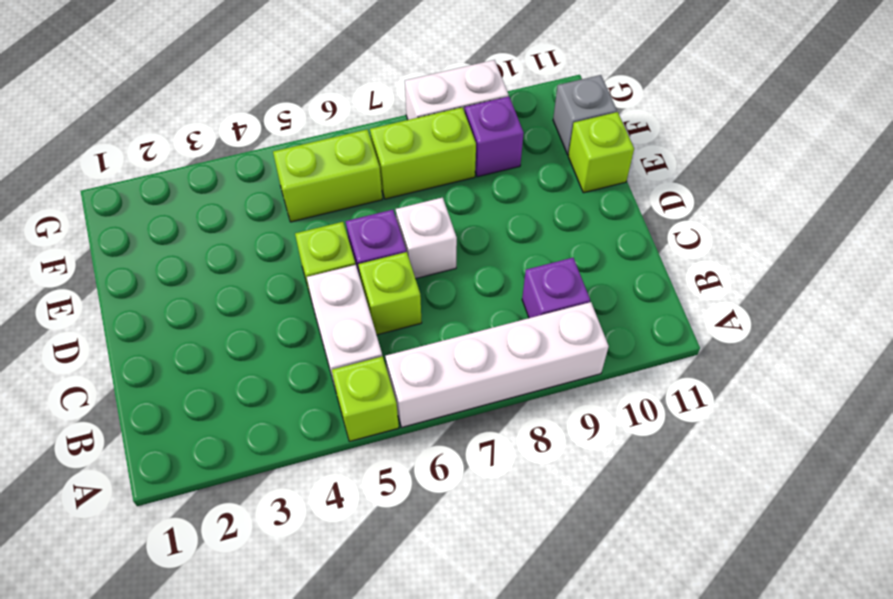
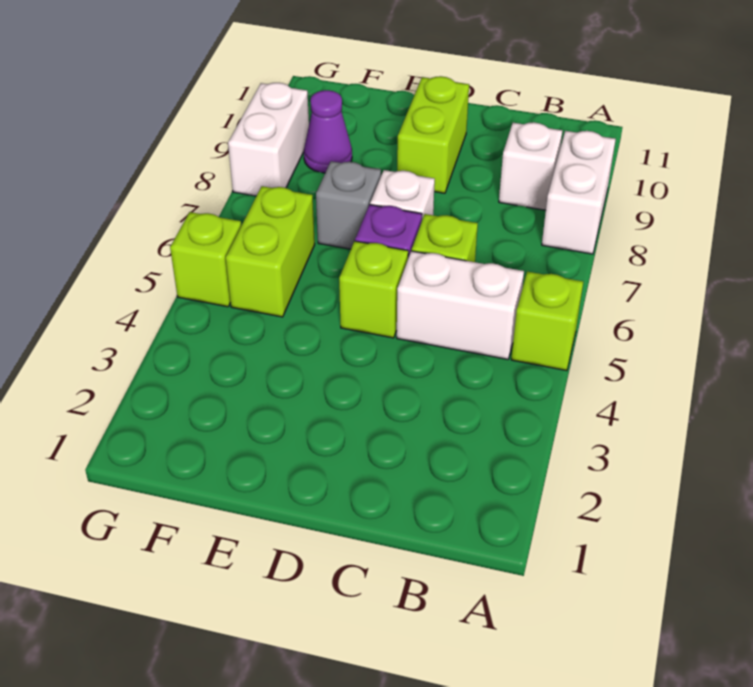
white brick A6:A9 level 1 -> white brick A8:A9 level 1
purple brick B9 level 1 -> white brick B9 level 1
lime brick E11 level 1 -> lime brick G5 level 1
lime brick F7:F8 level 1 -> lime brick D9:D10 level 1
purple brick F9 level 1 -> purple cone F9 level 1
grey brick F11 level 1 -> grey brick E7 level 1

